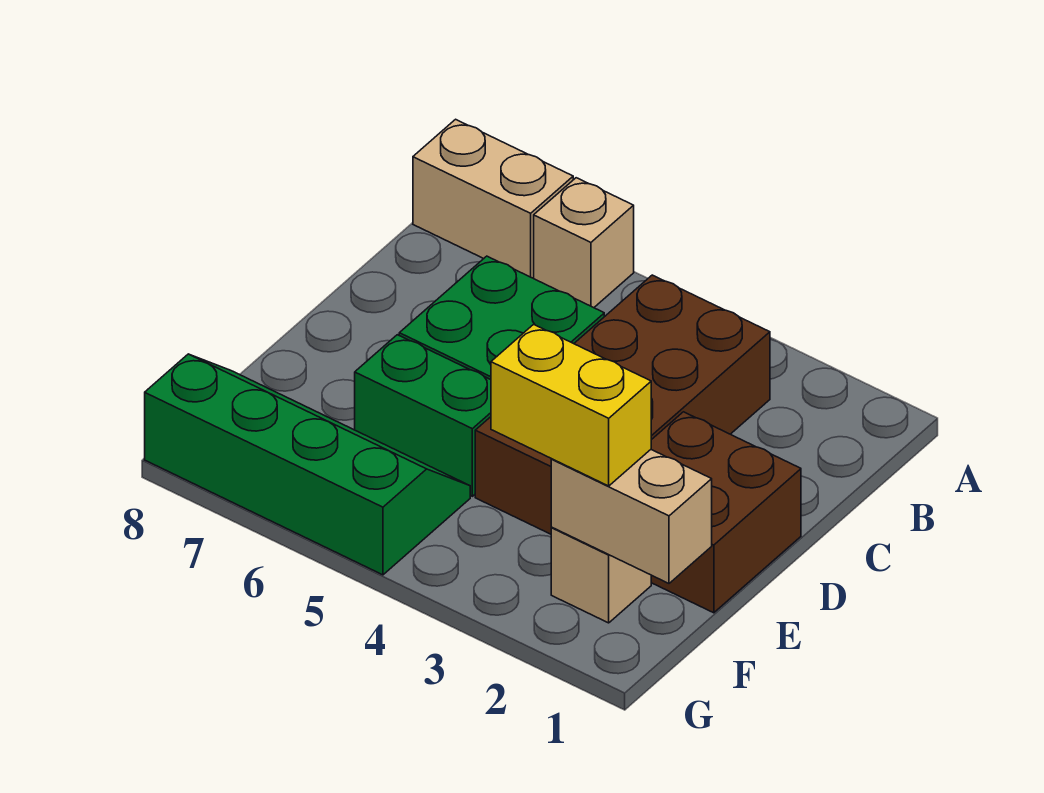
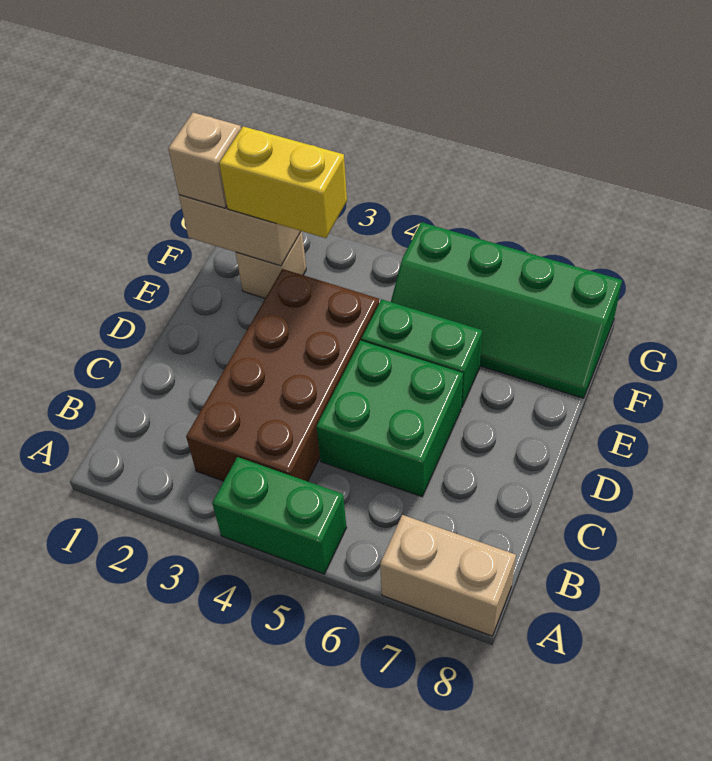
none -> green brick A4:A5 level 1
tan brick A6 level 1 -> tan brick F1 level 3
brown brick D1:E2 level 1 -> none

